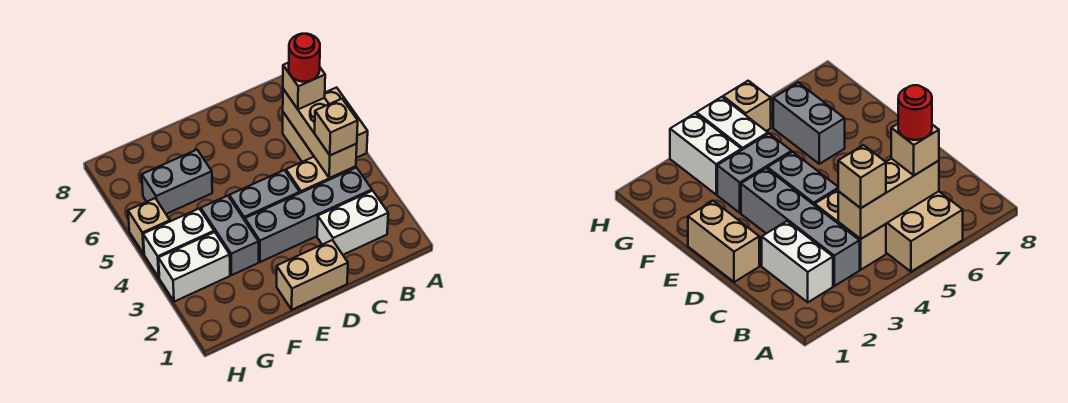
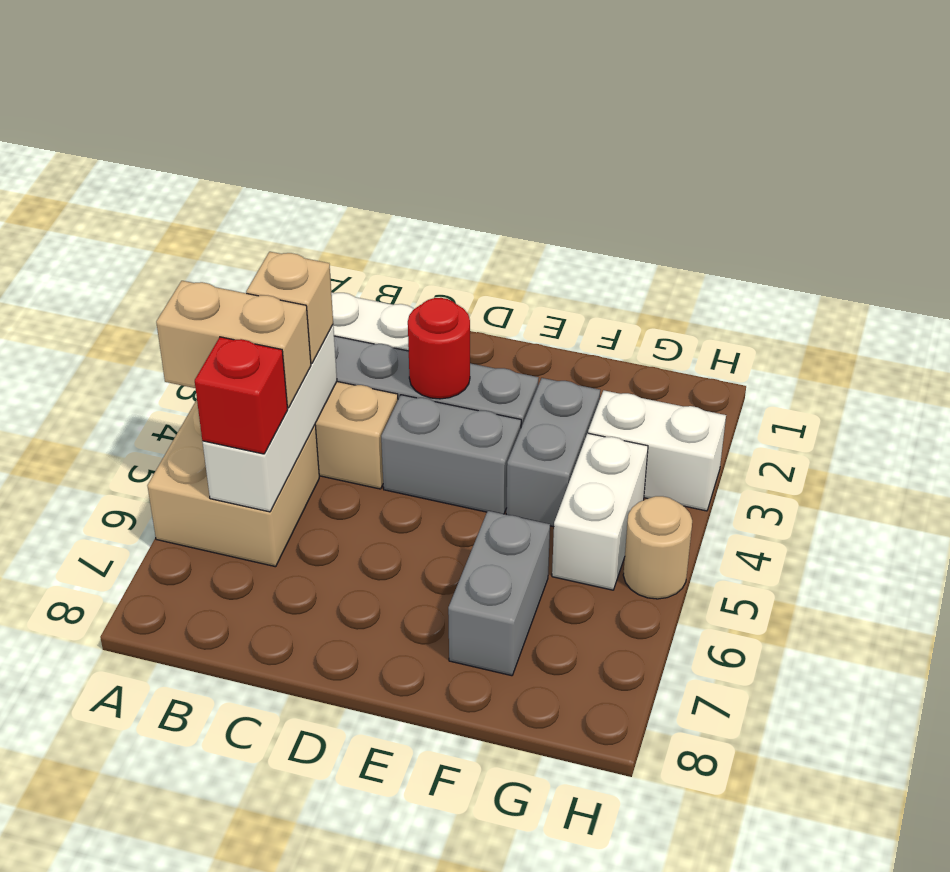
tan brick B4:B6 level 2 -> white brick B4:B6 level 2
tan brick B6 level 3 -> red brick B6 level 3
red round brick B6 level 4 -> red round brick D3 level 2
tan brick D1:E1 level 1 -> tan brick A5:B5 level 3
grey brick F6:G6 level 1 -> grey brick F6:F7 level 1
white brick G4:H4 level 1 -> white brick G4:G5 level 1
tan brick H5 level 1 -> tan round brick H5 level 1

